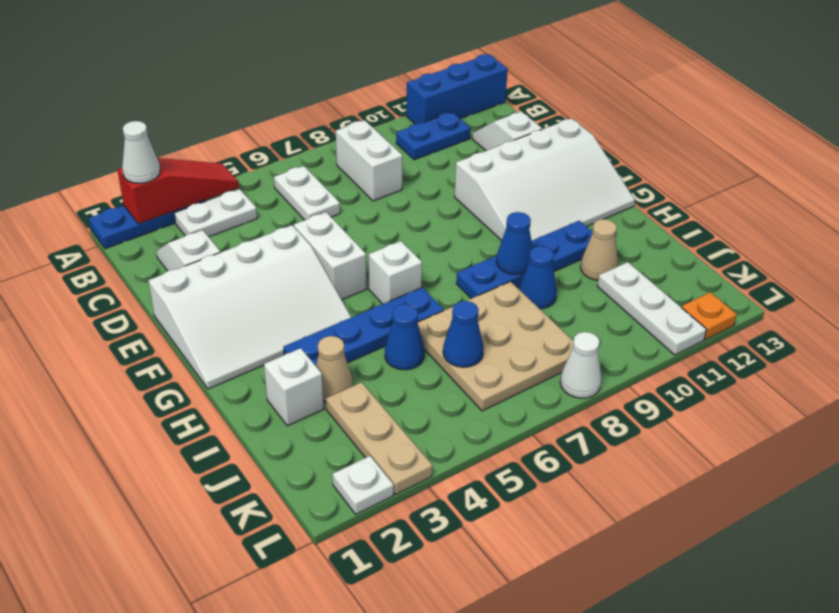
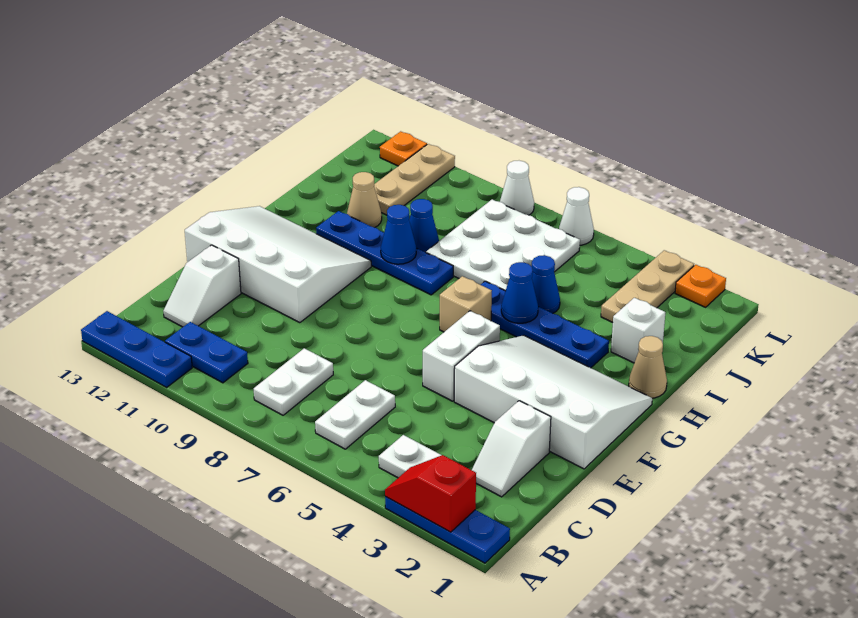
red slope A2:A4 level 2 top 2 -> red slope A2:A3 level 2 top 2
white cone A2 level 3 -> white cone L6 level 1
blue brick A11:A13 level 1 -> blue plate A11:A13 level 1
white brick B8:C8 level 1 -> white plate B8:C8 level 1
white brick G6 level 1 -> tan brick G6 level 1
tan cone I3 level 1 -> tan cone H1 level 1
tan plate I6:K8 level 1 -> white plate I6:K8 level 1
blue cone J6 level 2 -> blue cone H5 level 2
white plate J11:L11 level 1 -> tan plate J11:L11 level 1
white plate L2 level 1 -> orange plate L2 level 1

